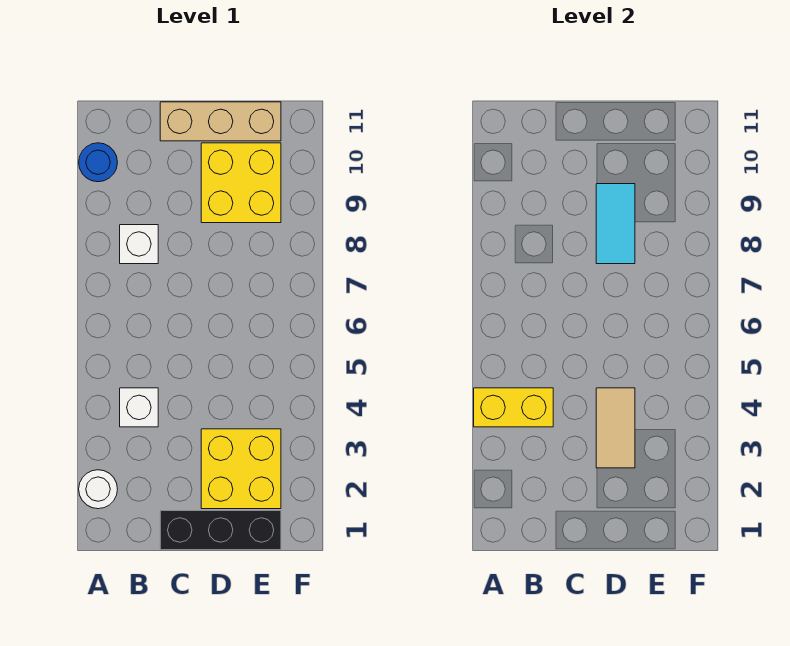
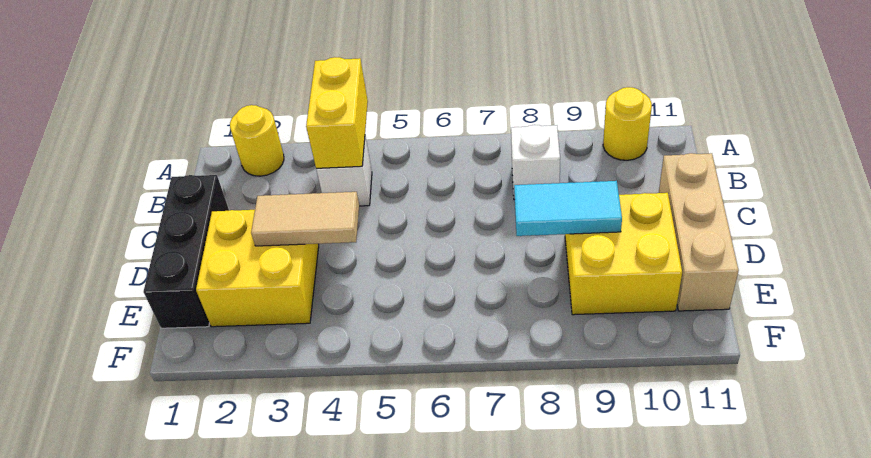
white round brick A2 level 1 -> yellow round brick A2 level 1
blue round brick A10 level 1 -> yellow round brick A10 level 1

